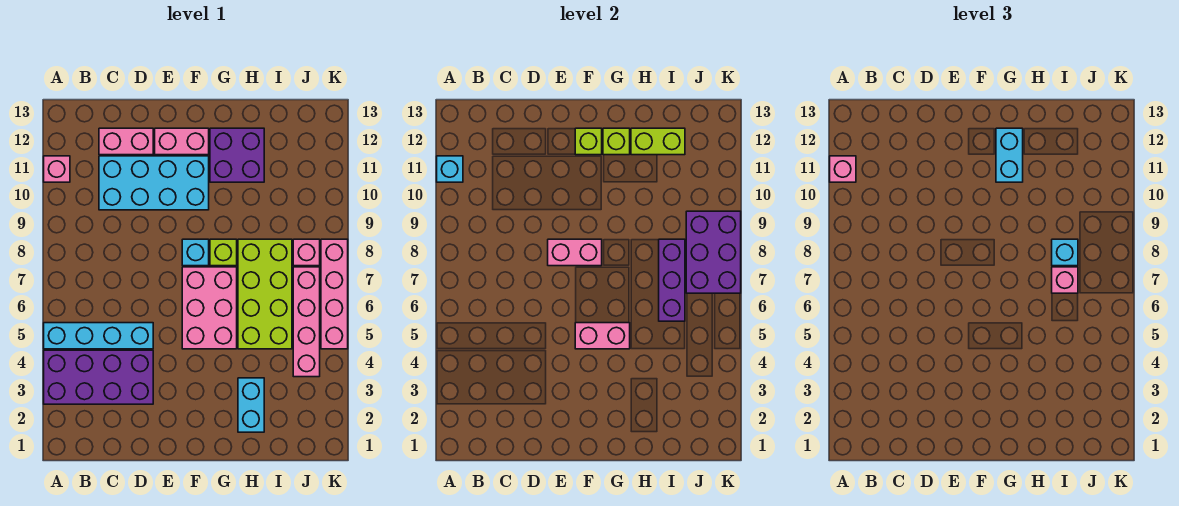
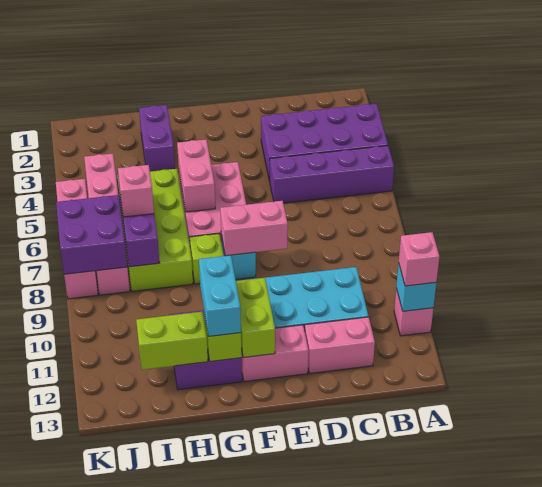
cyan brick A5:D5 level 1 -> purple brick A5:D5 level 1
pink brick F5:G5 level 2 -> pink brick G5:G6 level 2
lime brick F12 level 2 -> lime brick F11:F12 level 2
cyan brick H2:H3 level 1 -> purple brick H2:H3 level 1
cyan brick I8 level 3 -> none
purple brick J7:K9 level 2 -> purple brick J7:K8 level 2

